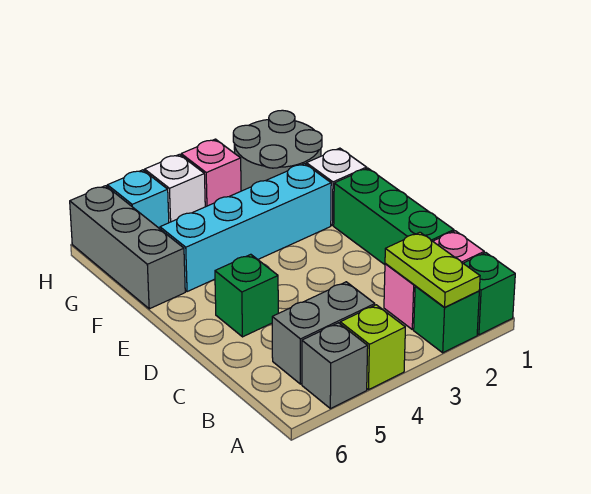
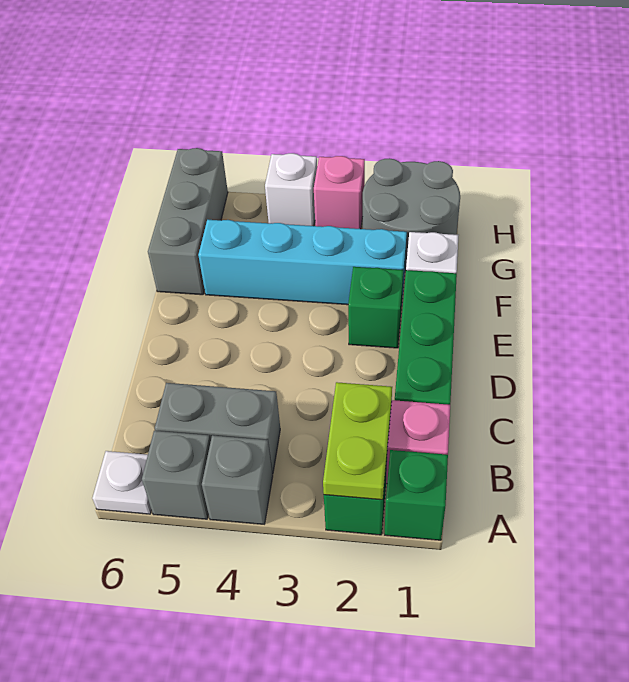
lime brick A4 level 1 -> grey brick A4 level 1
none -> white plate A6 level 1
green brick D5 level 1 -> green brick E2 level 1
cyan brick H5 level 1 -> none

